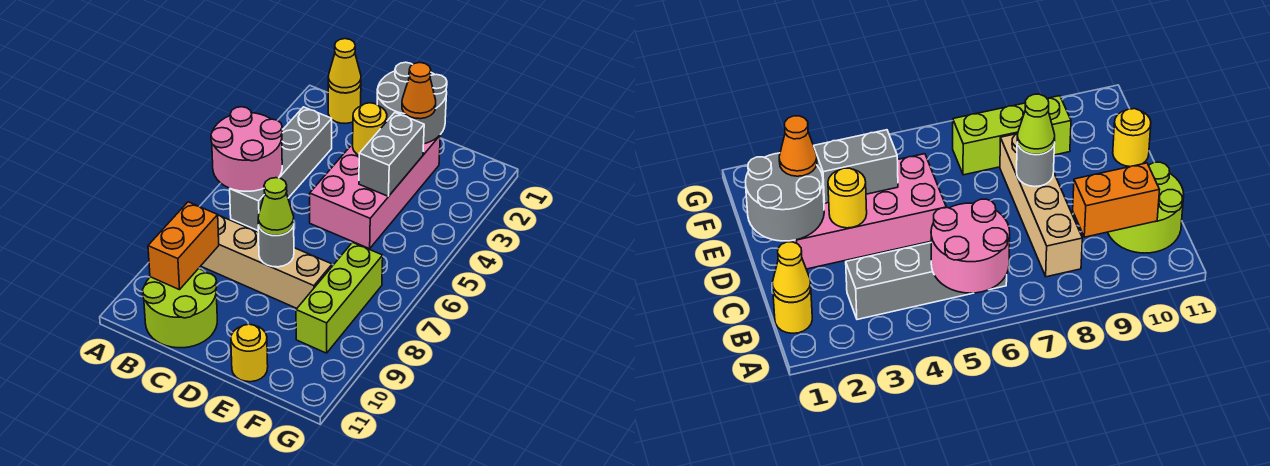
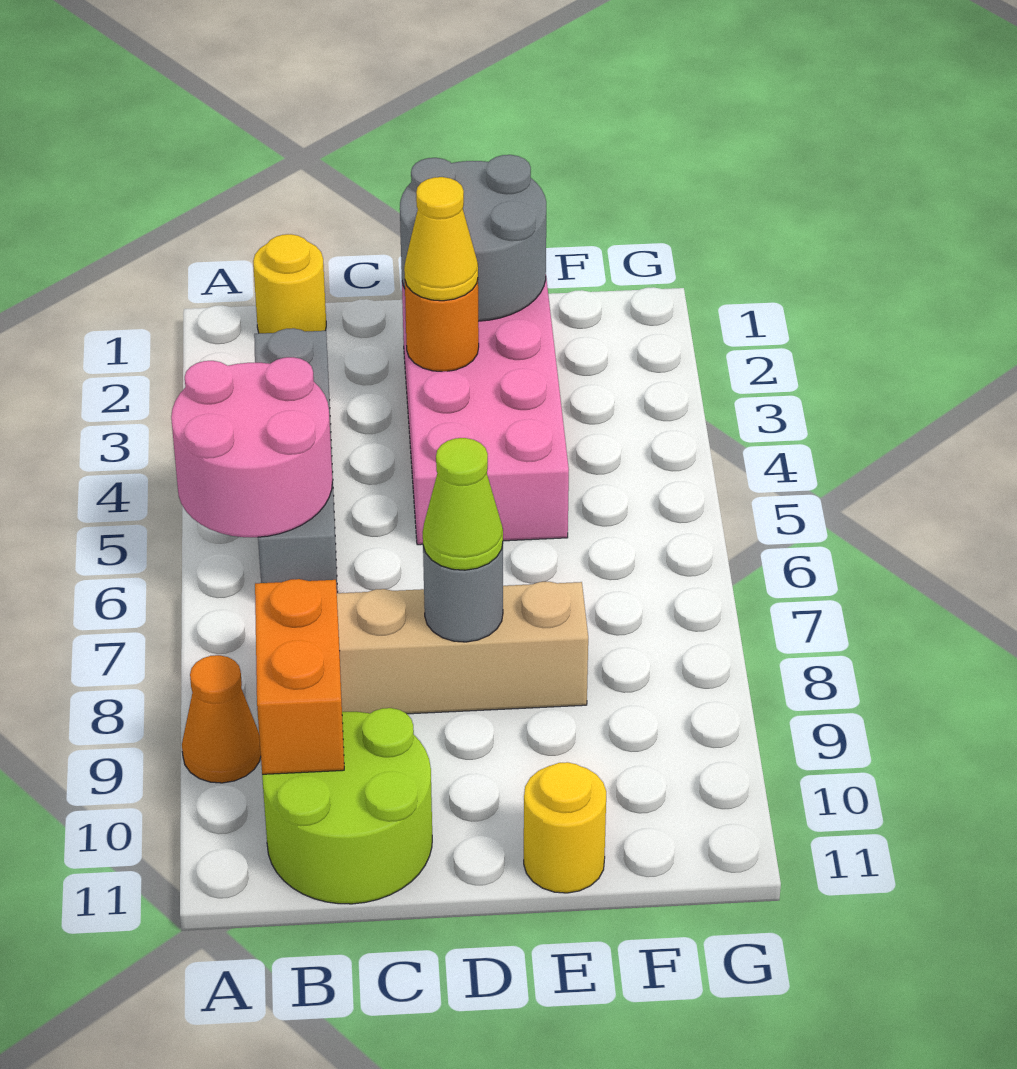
yellow cone B1 level 2 -> yellow cone D3 level 3
yellow round brick D3 level 2 -> orange round brick D3 level 2
orange cone E2 level 3 -> orange cone A9 level 1
grey brick E3:E4 level 2 -> none
lime brick F7:F9 level 1 -> none

